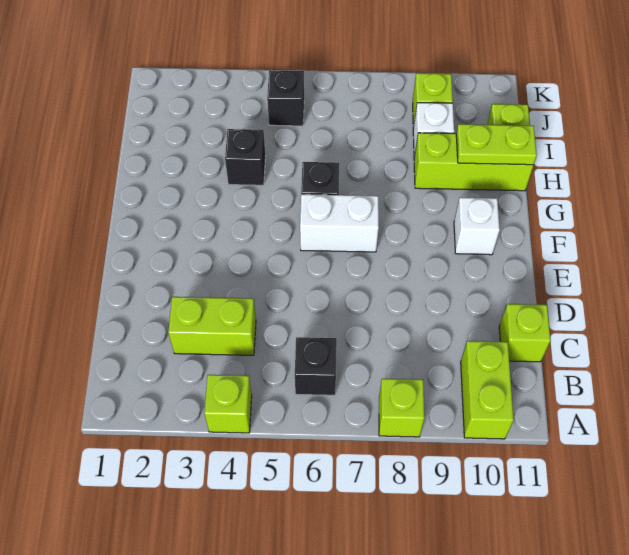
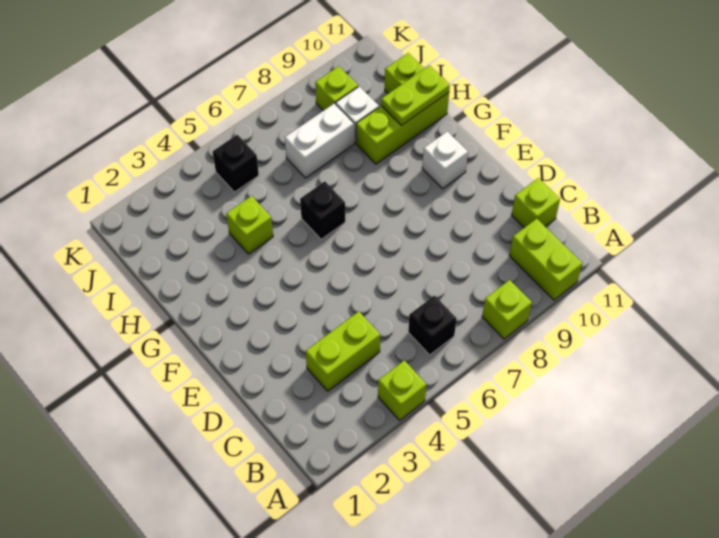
white brick F6:F7 level 1 -> white brick I7:I8 level 1
black brick H4 level 1 -> lime brick H4 level 1

